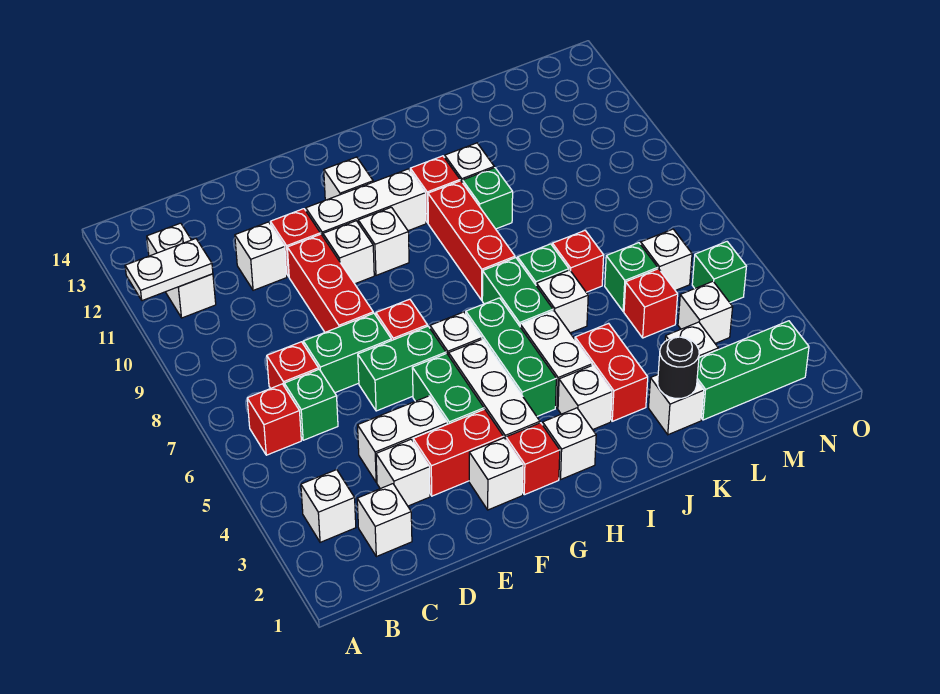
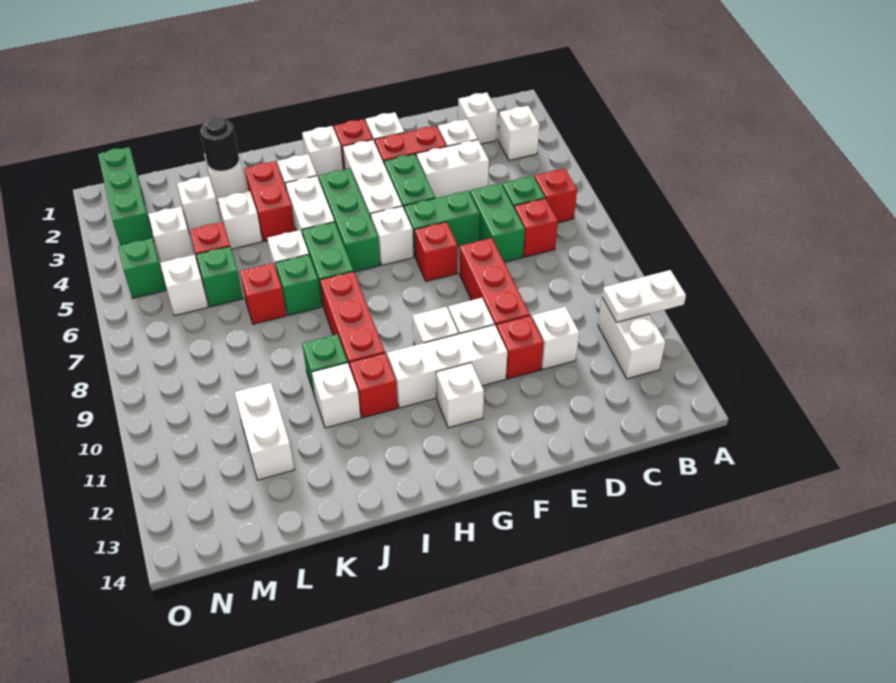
green brick D7:E7 level 1 -> green brick D6:D7 level 1
none -> white brick K4 level 1
green brick L2:N2 level 1 -> green brick N1:N3 level 1
none -> white brick L11:L12 level 1

